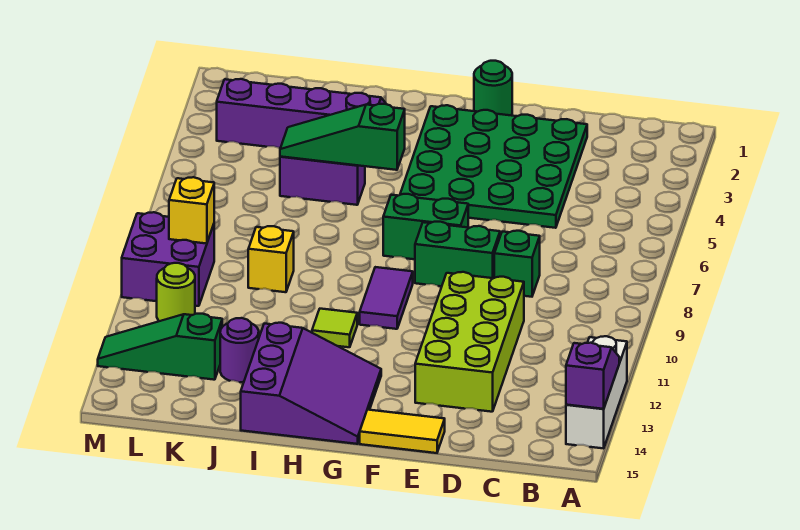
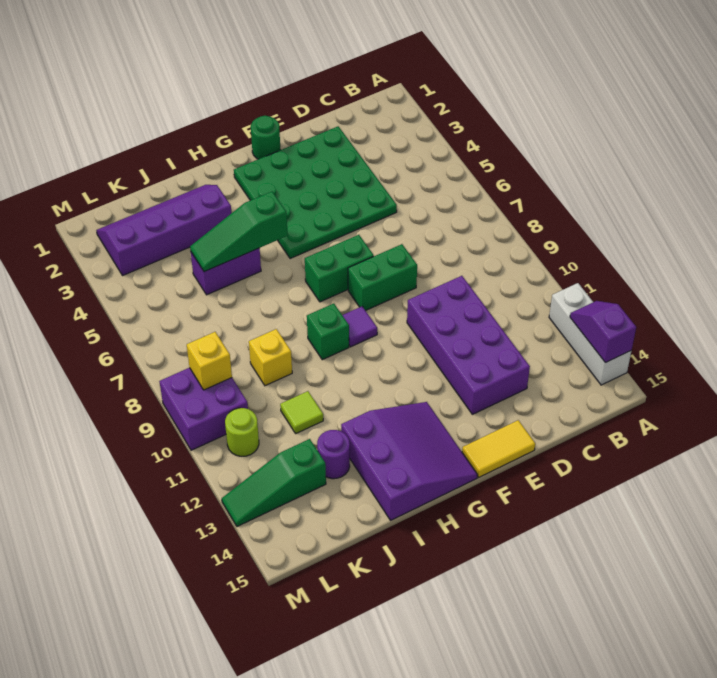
green brick D8 level 1 -> green brick H9 level 1
lime brick D10:E13 level 1 -> purple brick D10:E13 level 1
purple tile G9:G10 level 1 -> purple tile G9 level 1
lime tile H11 level 1 -> lime tile J11 level 1

